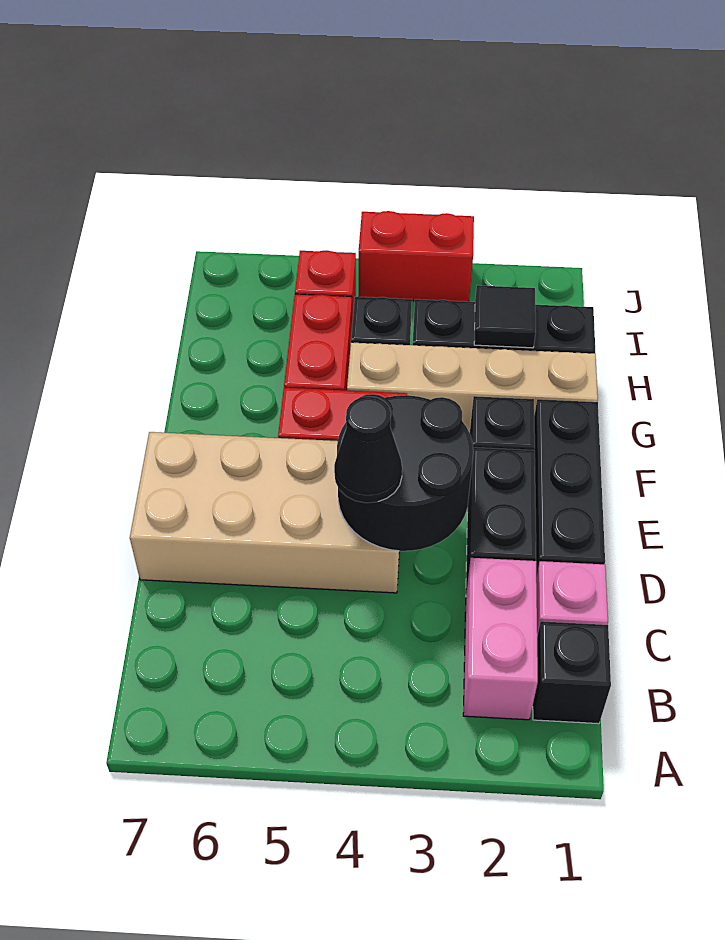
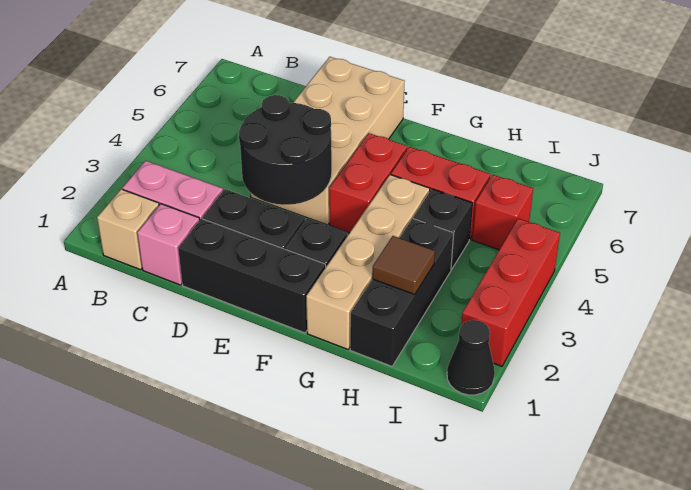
black brick B1 level 1 -> tan brick B1 level 1
black cone D4 level 3 -> black cone J1 level 1
black tile H2 level 2 -> brown tile H2 level 2
red brick J3:J4 level 1 -> red brick J2:J4 level 1

